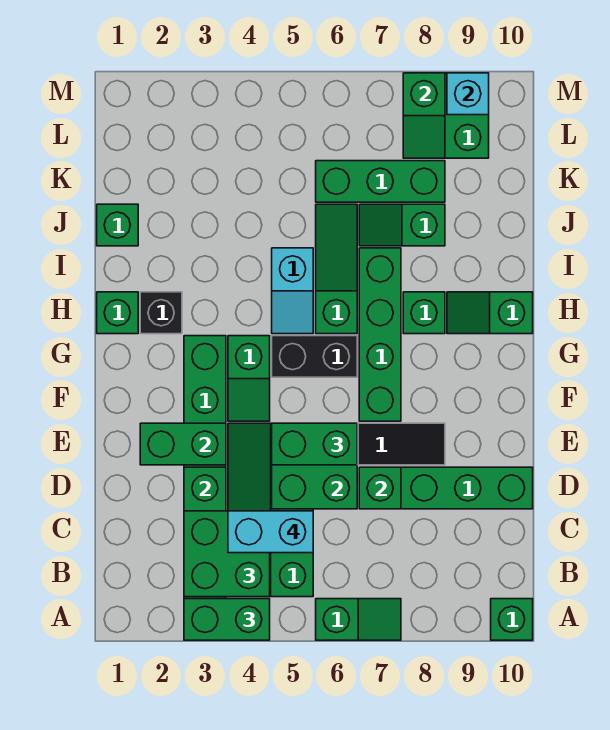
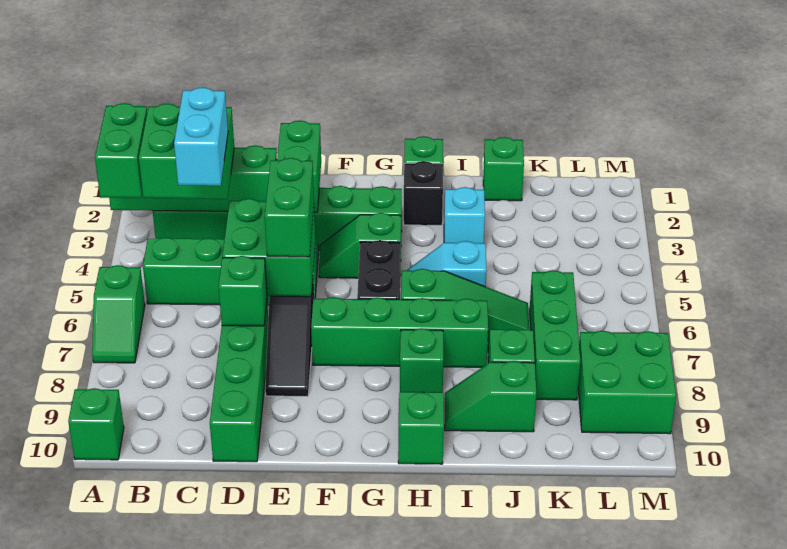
green slope L8:M8 level 2 top M -> green slope I9:J9 level 1 top J
cyan brick M9 level 2 -> cyan brick I3 level 1

